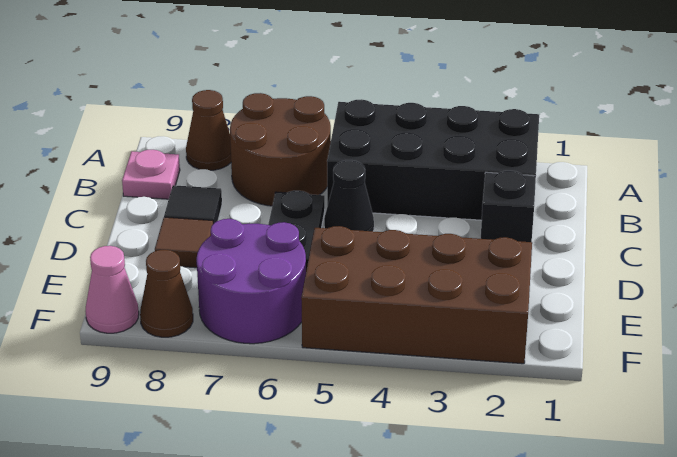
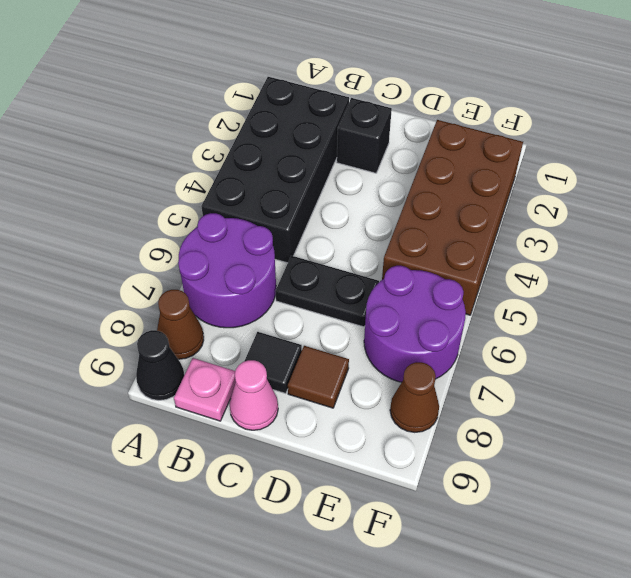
brown round brick A6:B7 level 1 -> purple round brick A6:B7 level 1
black cone C5 level 1 -> black cone A9 level 1
pink cone F9 level 1 -> pink cone C9 level 1

